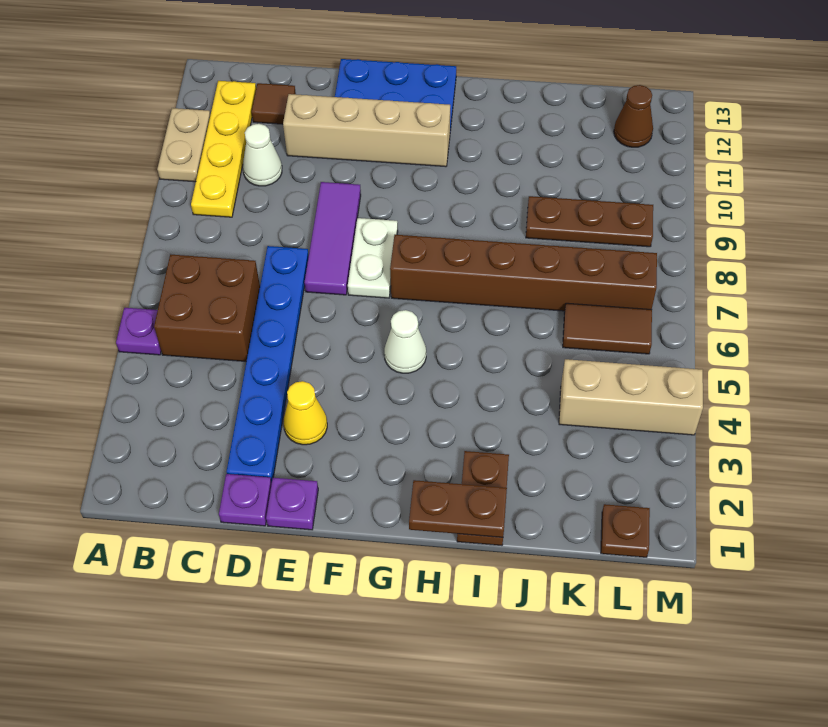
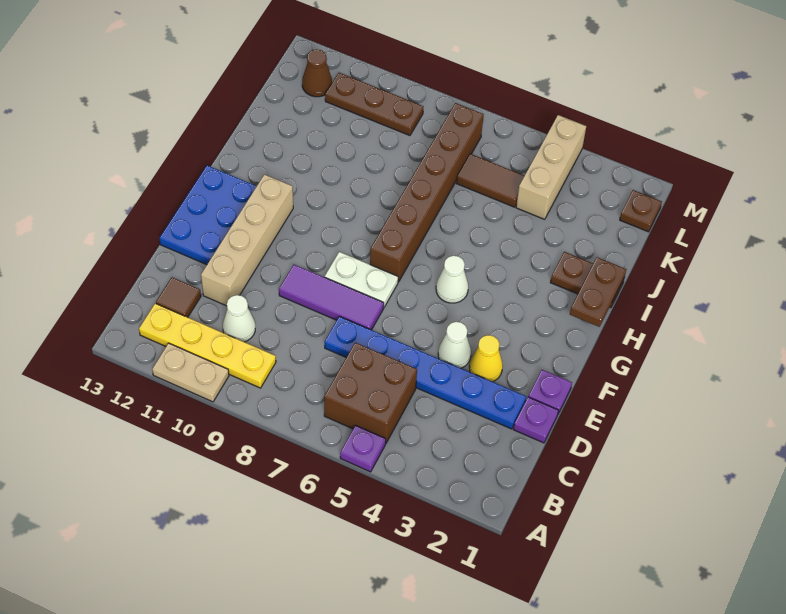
none -> white cone E4 level 1
brown plate J9:L9 level 1 -> brown plate L9:L11 level 1
brown tile K6:L6 level 1 -> brown tile K5:K6 level 1

